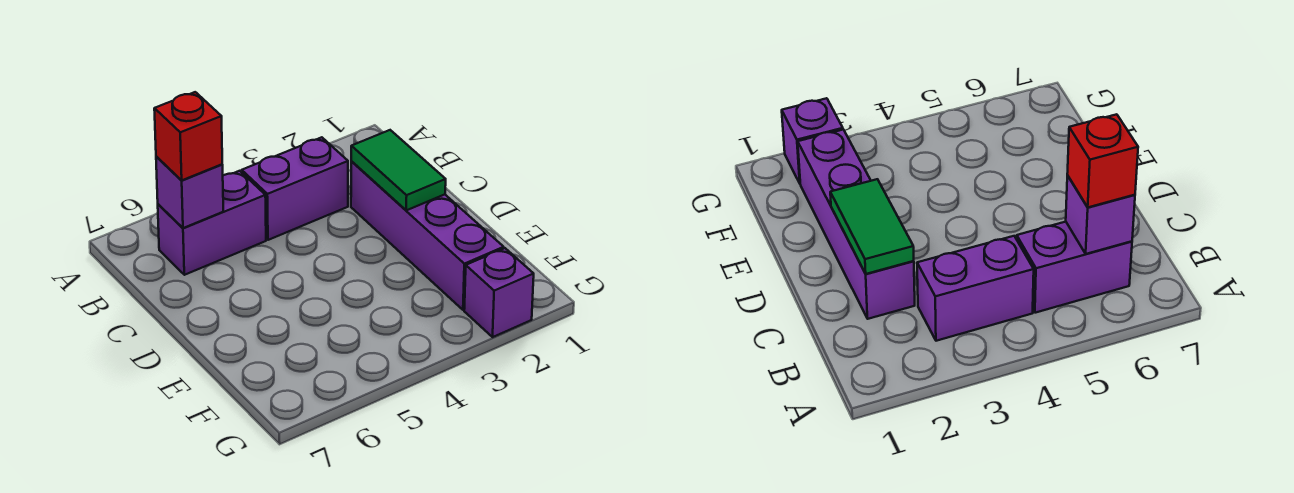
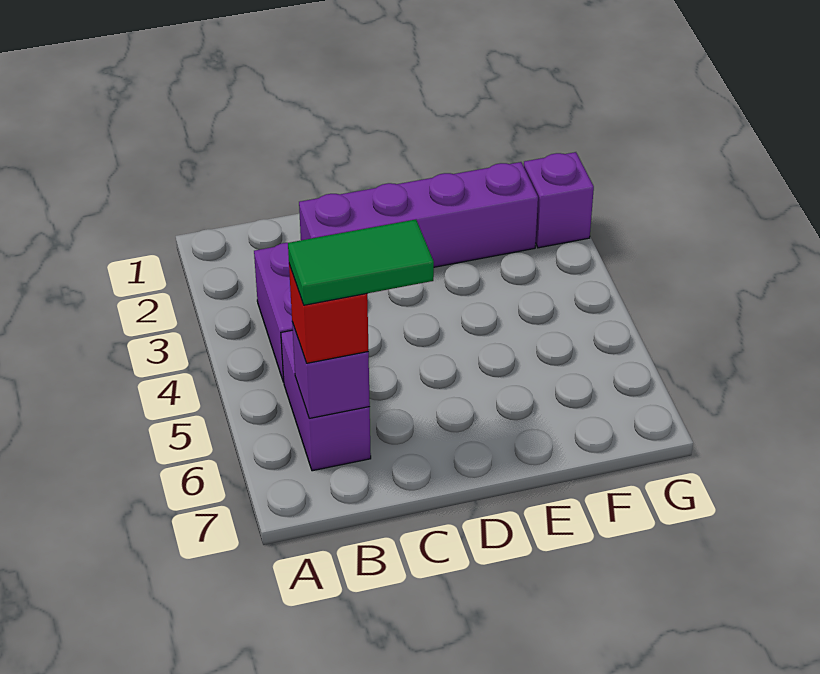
green tile C2:D2 level 2 -> green tile B6:C6 level 4

